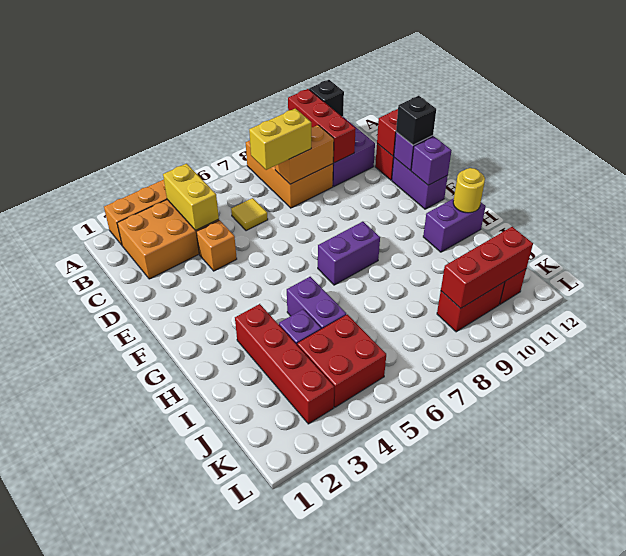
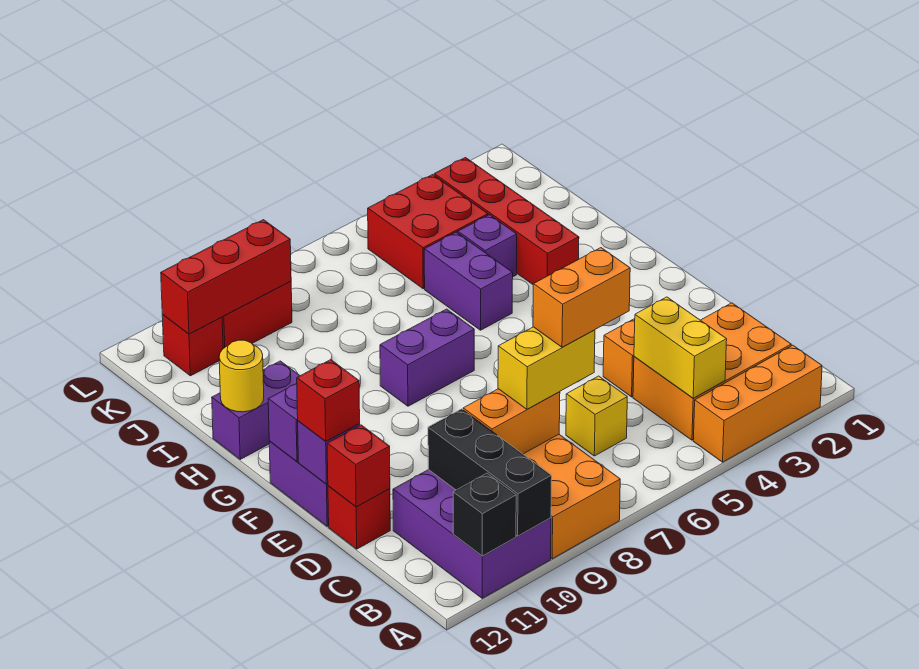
red brick A10:C10 level 2 -> black brick A10:C10 level 2
yellow tile C6 level 1 -> yellow brick C6 level 1
none -> orange brick C6:C7 level 4
black brick E12 level 3 -> red brick E12 level 3

